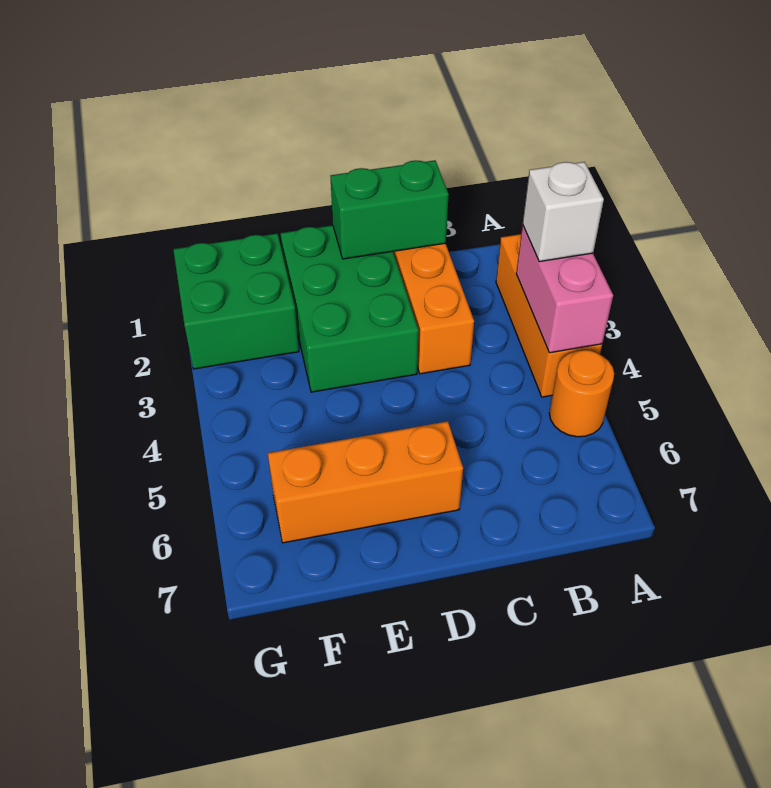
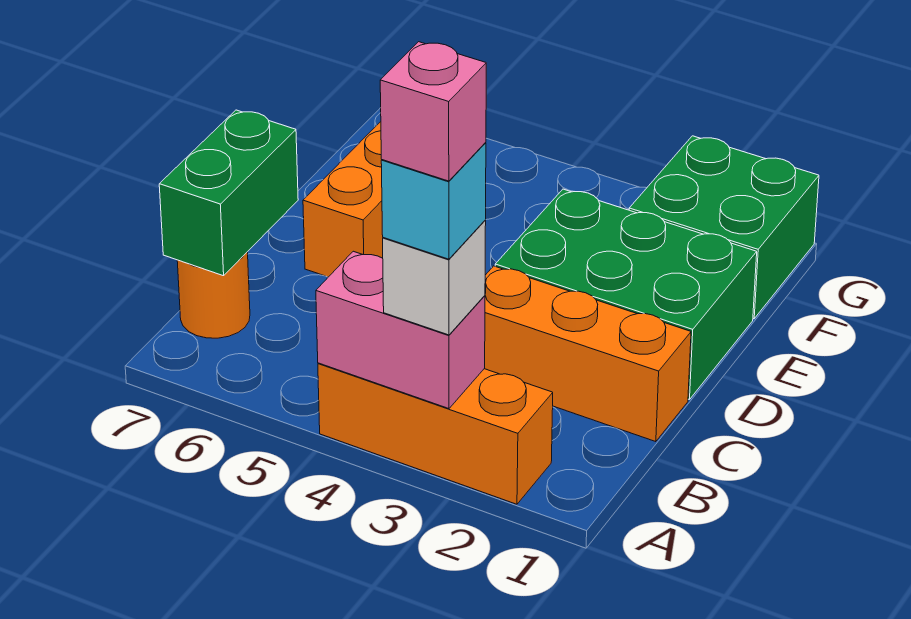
none -> cyan brick A3 level 4
none -> pink brick A3 level 5
orange round brick A5 level 1 -> orange round brick B7 level 1
green brick C1:D1 level 2 -> green brick B7:C7 level 2

